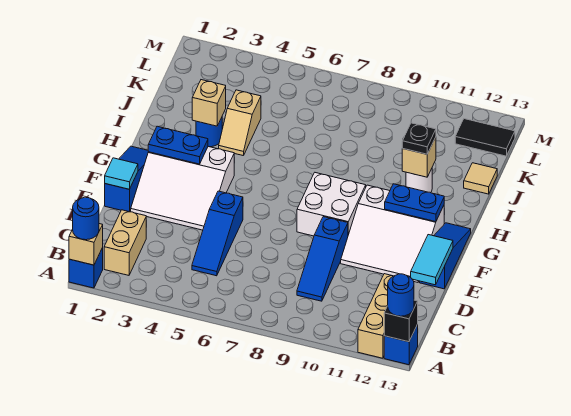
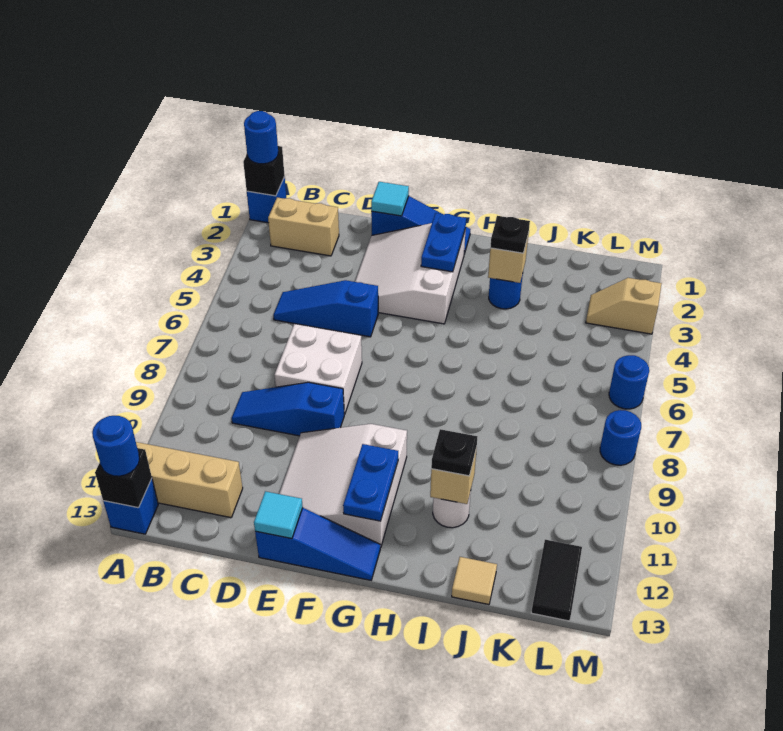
tan brick A1 level 2 -> black brick A1 level 2
cyan tile D13:E13 level 2 -> cyan tile E13 level 2
white brick F8:G9 level 1 -> white brick D7:E8 level 1
none -> black plate I3 level 3
tan slope I4:J4 level 1 top J -> tan slope L3:M3 level 1 top M
none -> blue round brick M6 level 1
none -> blue round brick M8 level 1

